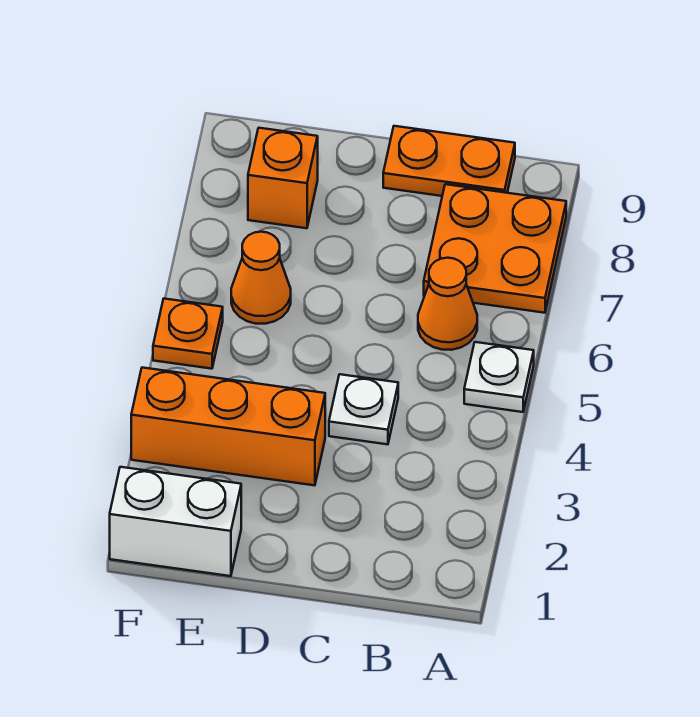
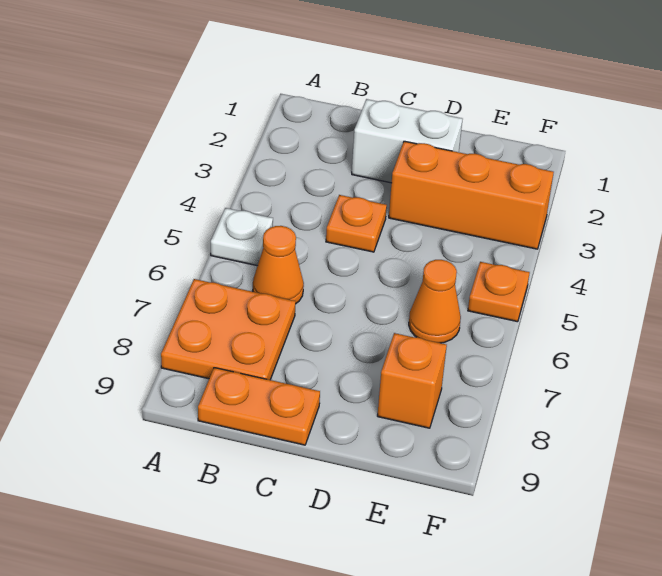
white plate C4 level 1 -> orange plate C4 level 1
white brick E1:F1 level 1 -> white brick C2:D2 level 1

